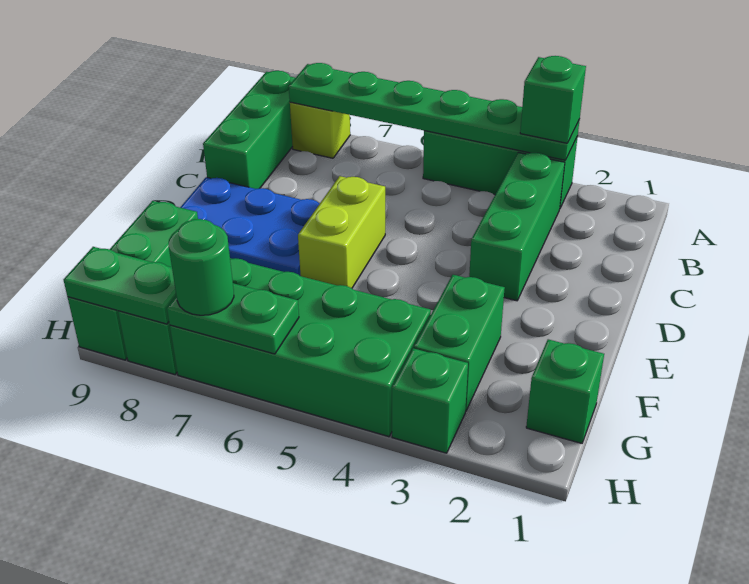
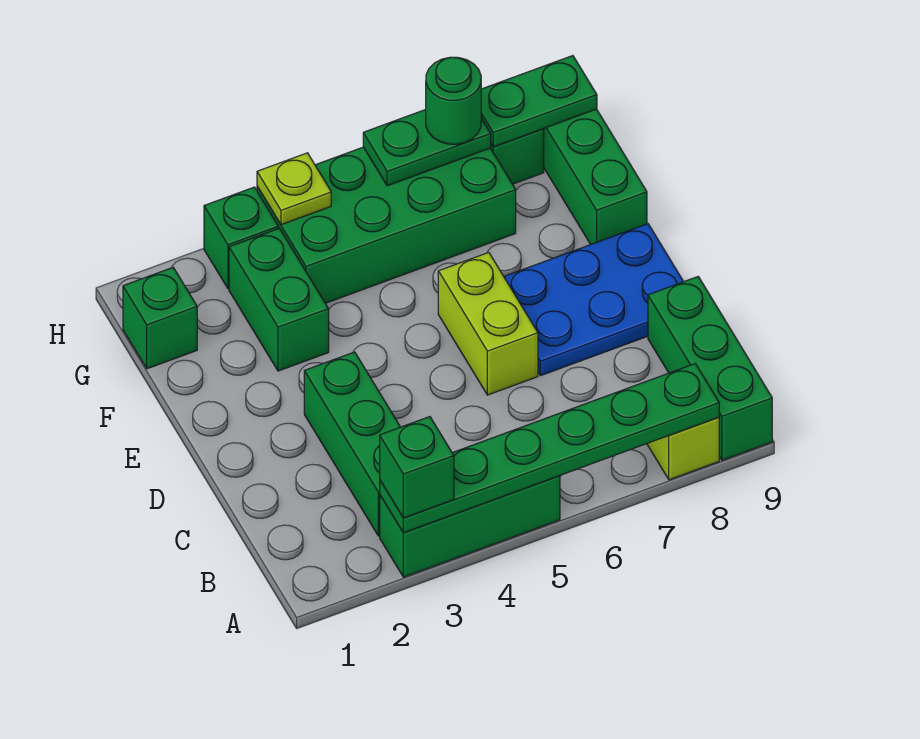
none -> lime plate H4 level 2

